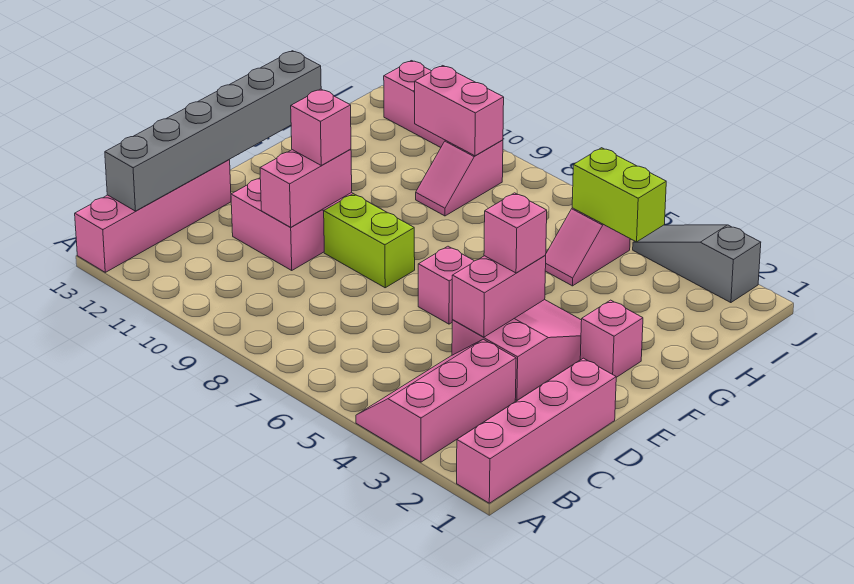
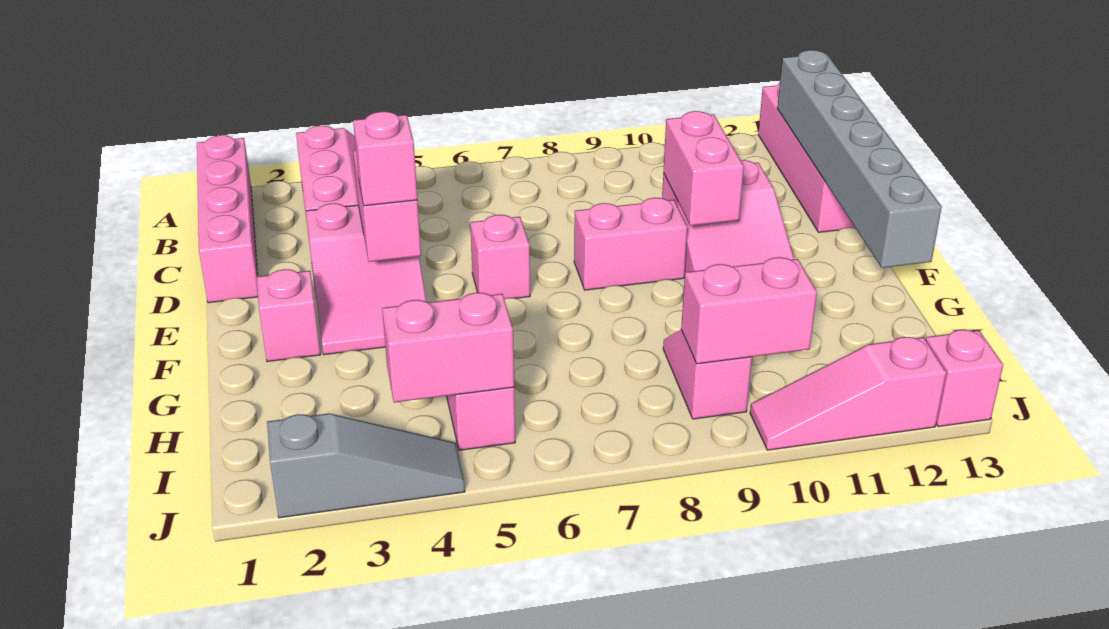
lime brick E8:E9 level 1 -> pink brick E8:E9 level 1
pink brick E10 level 3 -> pink brick J13 level 1
lime brick I4:I5 level 2 -> pink brick I4:I5 level 2

